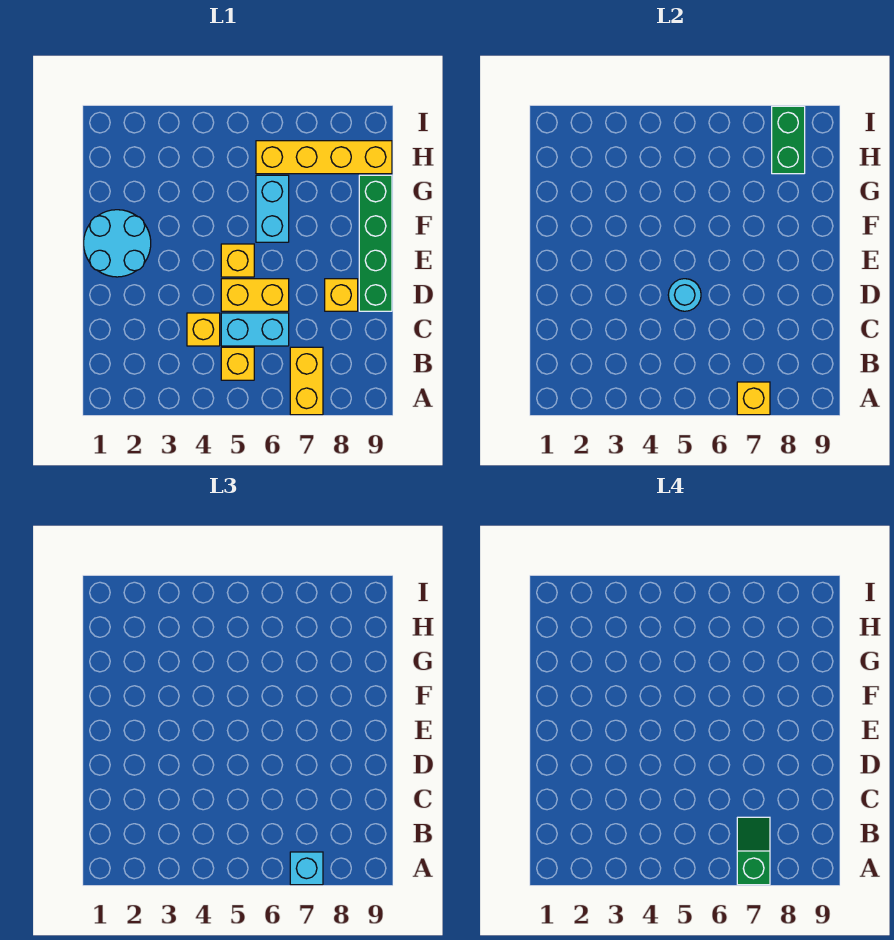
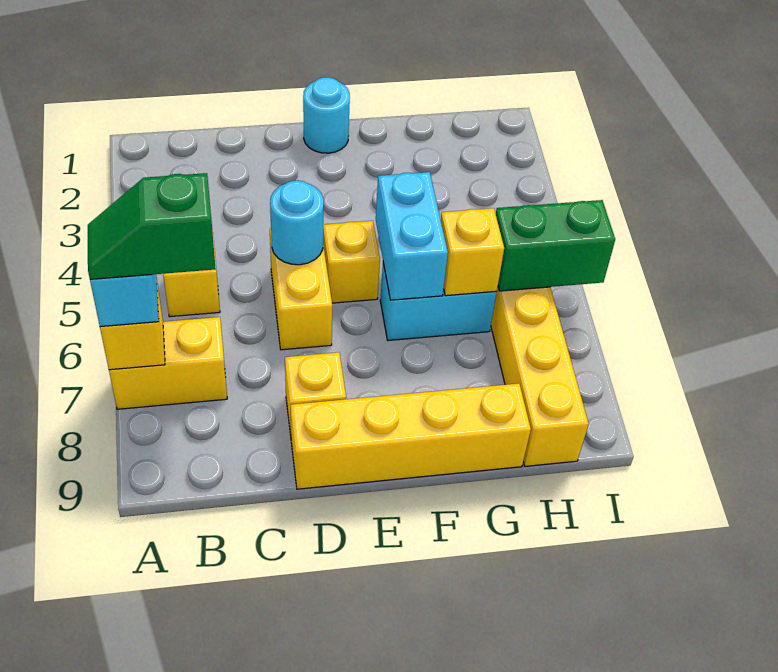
green slope A7:B7 level 4 top A -> green slope A7:B7 level 4 top B
yellow brick C4 level 1 -> yellow brick G6 level 2
cyan brick C5:C6 level 1 -> cyan brick F5:F6 level 2
green brick D9:G9 level 1 -> yellow brick D9:G9 level 1
cyan round brick E1:F2 level 1 -> cyan round brick E1 level 1
green brick H8:I8 level 2 -> green brick H6:I6 level 2

